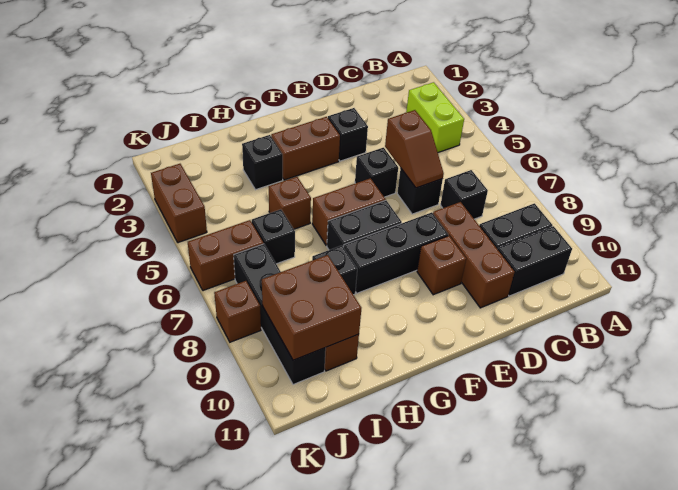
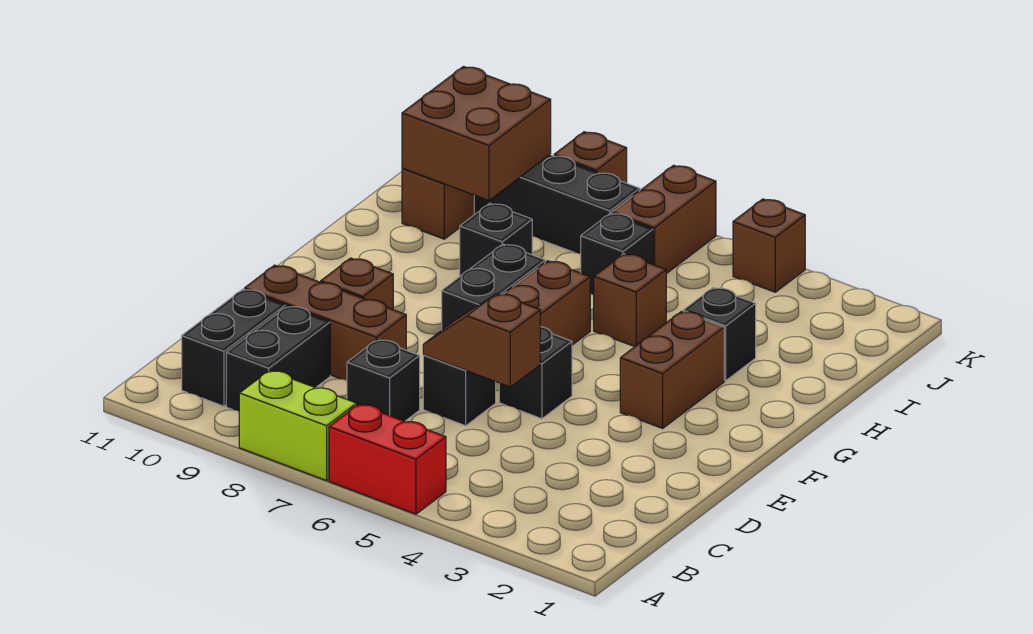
none -> red brick A5:A6 level 1
lime brick B3:B4 level 1 -> lime brick A7:A8 level 1
black brick E3 level 1 -> none
black brick E8:G8 level 1 -> none
brown brick K3:K4 level 1 -> brown brick K4 level 1

